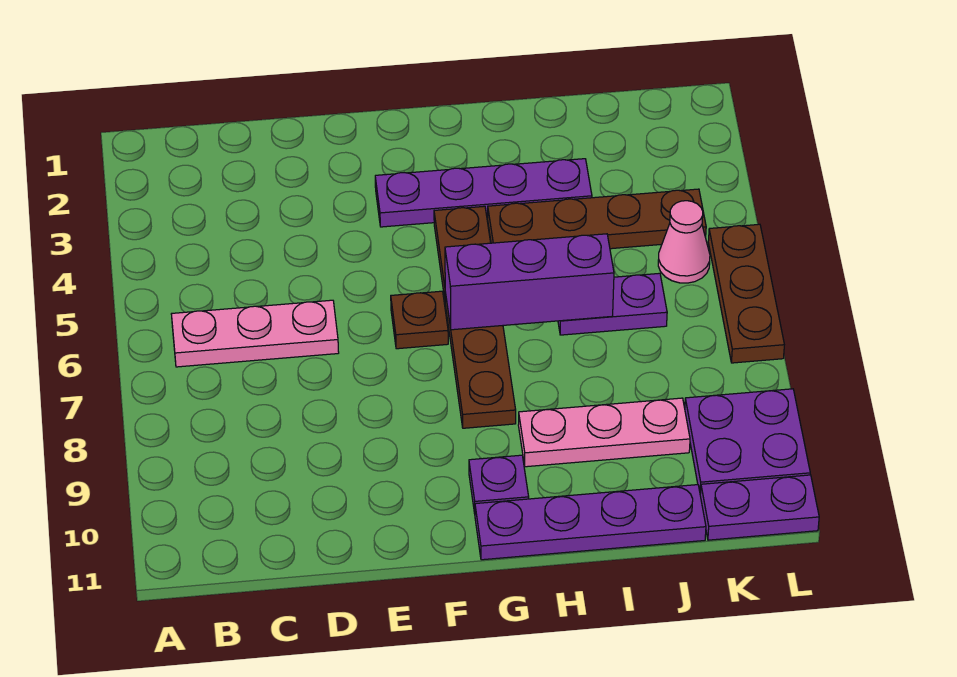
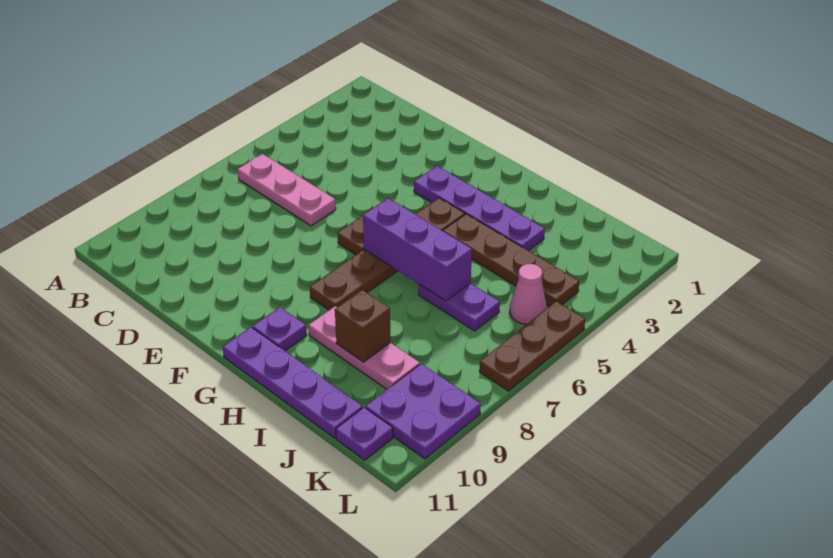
none -> brown brick I9 level 2
purple plate K11:L11 level 1 -> purple plate K11 level 1

